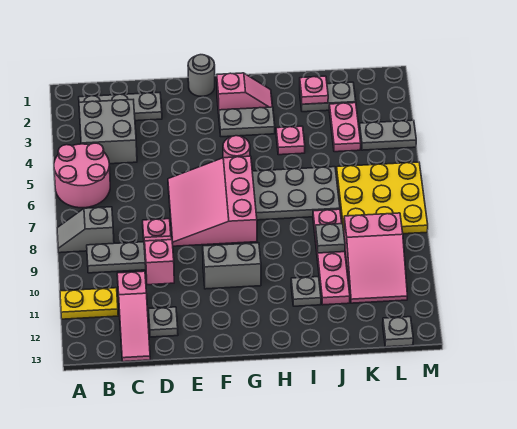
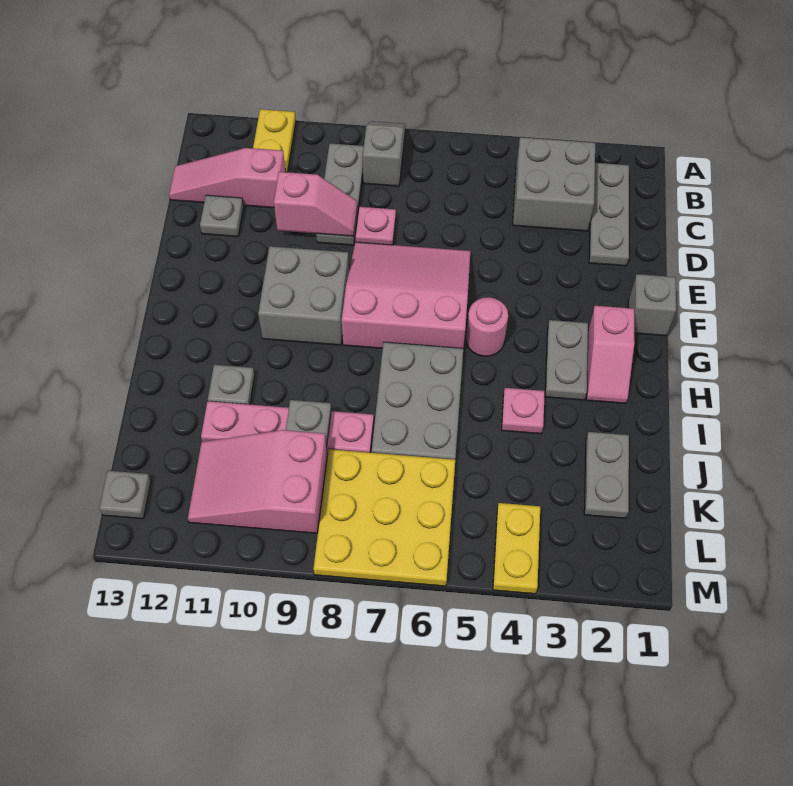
pink round brick A5:B6 level 1 -> none
grey round brick F1 level 1 -> grey brick F1 level 1
grey brick F10:G10 level 1 -> grey brick F9:G10 level 1
pink plate J2 level 2 -> none
pink plate K3:K4 level 1 -> none
grey plate L4:M4 level 1 -> yellow plate L4:M4 level 1

